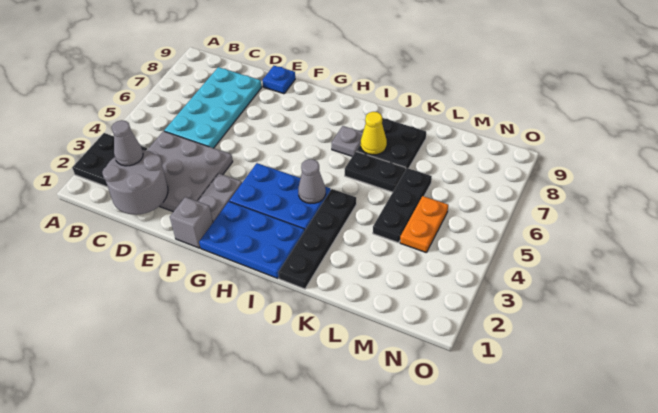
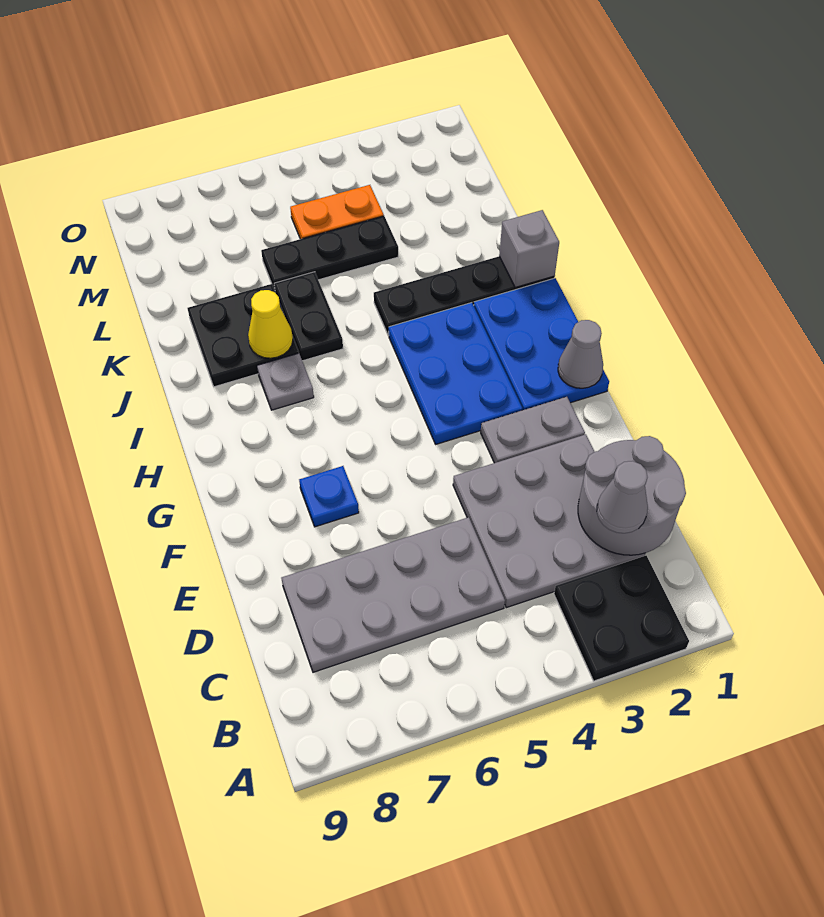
cyan plate C5:D8 level 1 -> grey plate C5:D8 level 1
blue plate E9 level 1 -> blue plate F7 level 1
grey brick F1 level 1 -> grey brick J1 level 2
grey cone I4 level 2 -> grey cone G1 level 2

